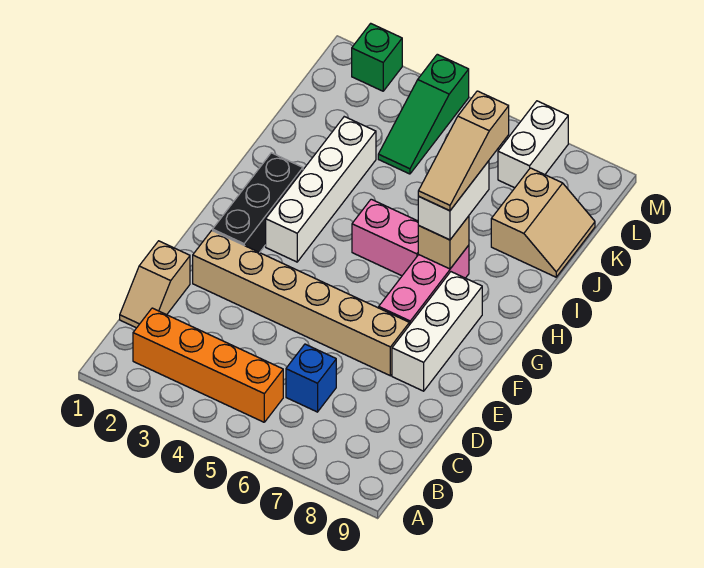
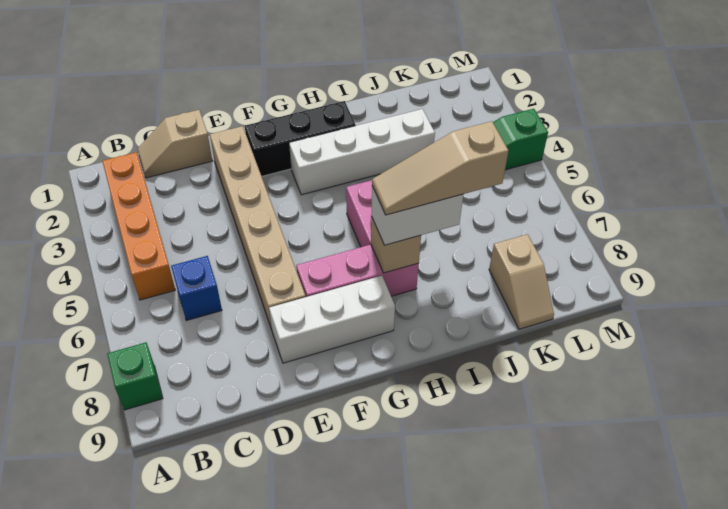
tan slope J8:K9 level 1 top 8 -> tan slope K8:K9 level 1 top 8
white brick L7:M7 level 1 -> none
green brick M2 level 1 -> green brick A8 level 1

